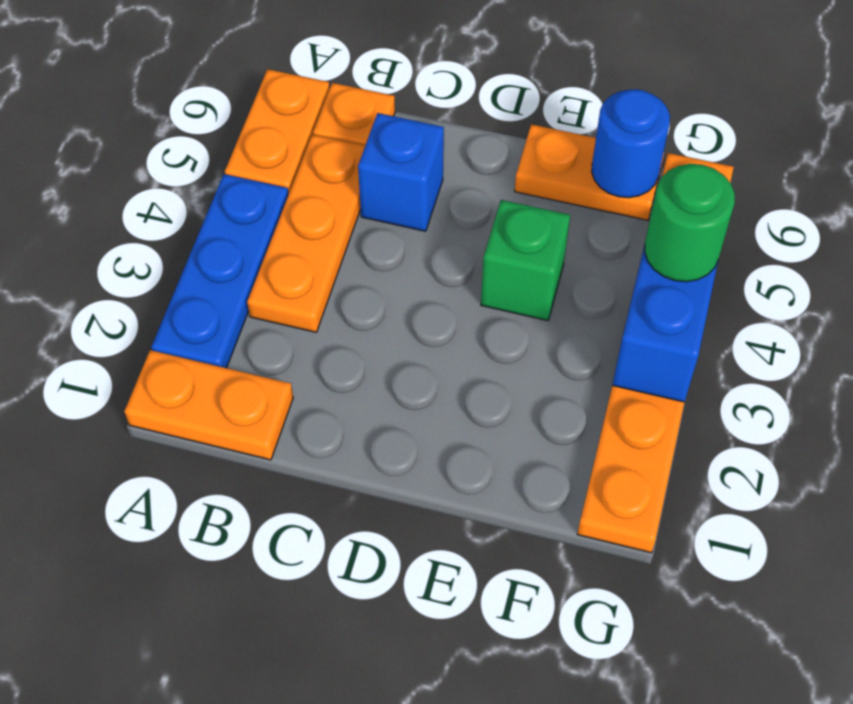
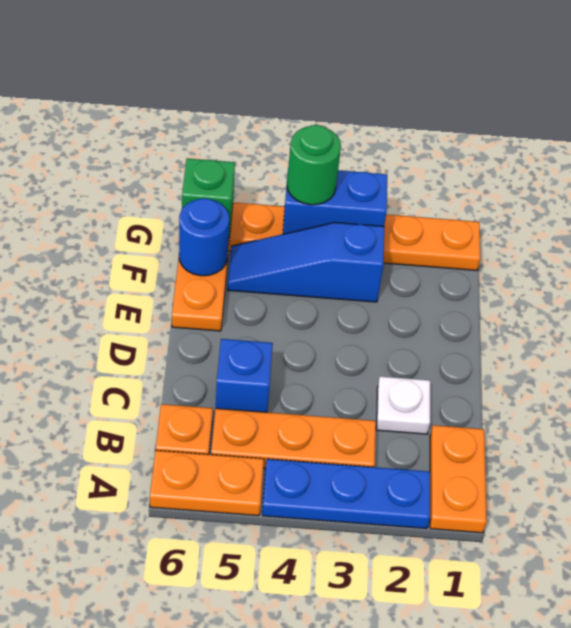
none -> white plate C2 level 1
green brick E4 level 1 -> green brick G6 level 2
none -> blue slope F3:F5 level 1 top 3

